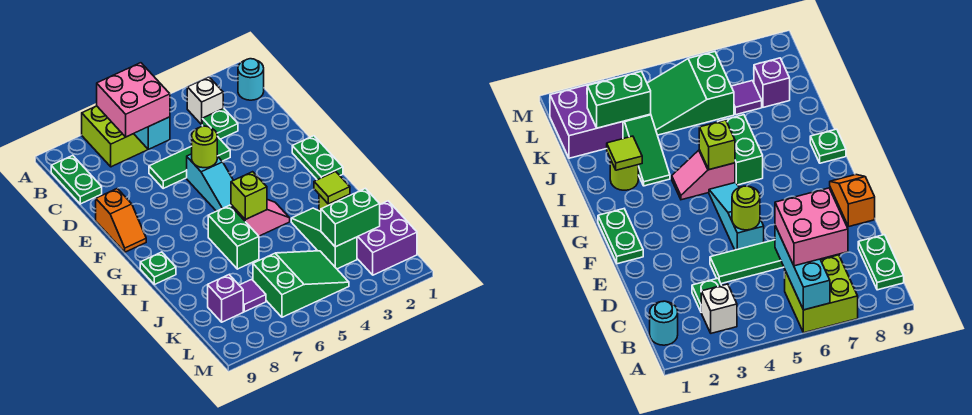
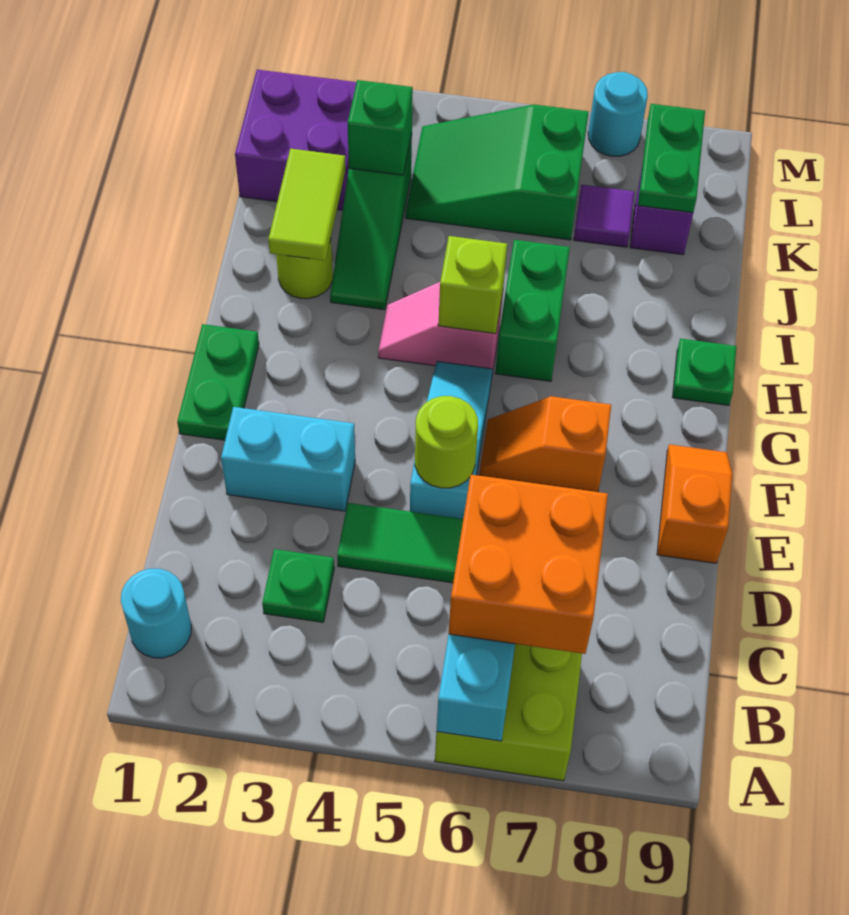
white brick B3 level 1 -> none
pink brick B6:C7 level 3 -> orange brick B6:C7 level 3
green plate B9:C9 level 1 -> green plate K8:L8 level 2
none -> cyan brick E2:E3 level 1
none -> orange slope F6:F7 level 1 top 7
lime tile I2 level 2 -> lime tile I2:J2 level 2
green brick K2:K3 level 2 -> green brick K3 level 2
none -> cyan round brick M7 level 1

